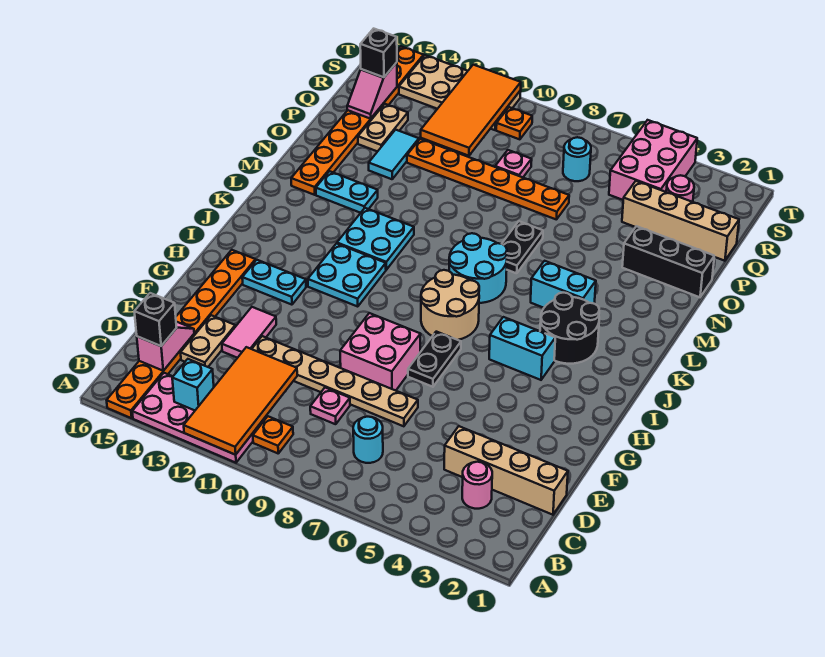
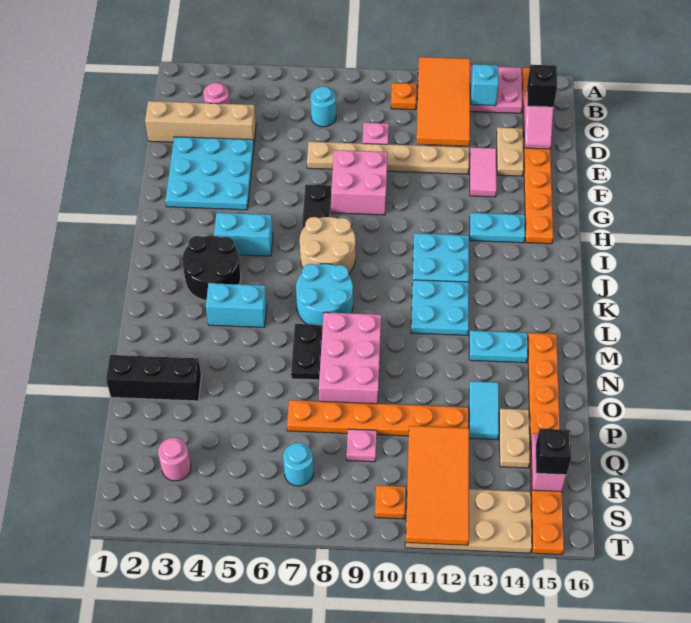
none -> cyan plate E2:G4 level 1
tan brick Q1:Q4 level 1 -> none
pink brick R4:T5 level 1 -> pink brick M8:O9 level 1

